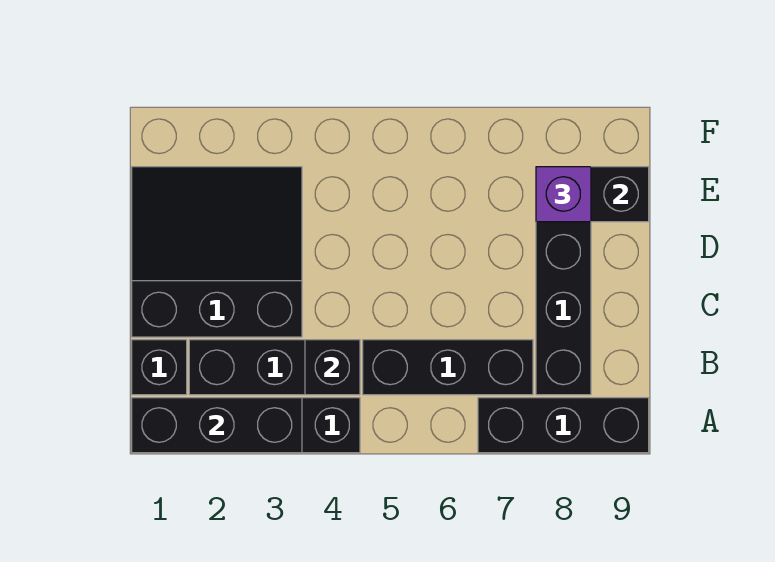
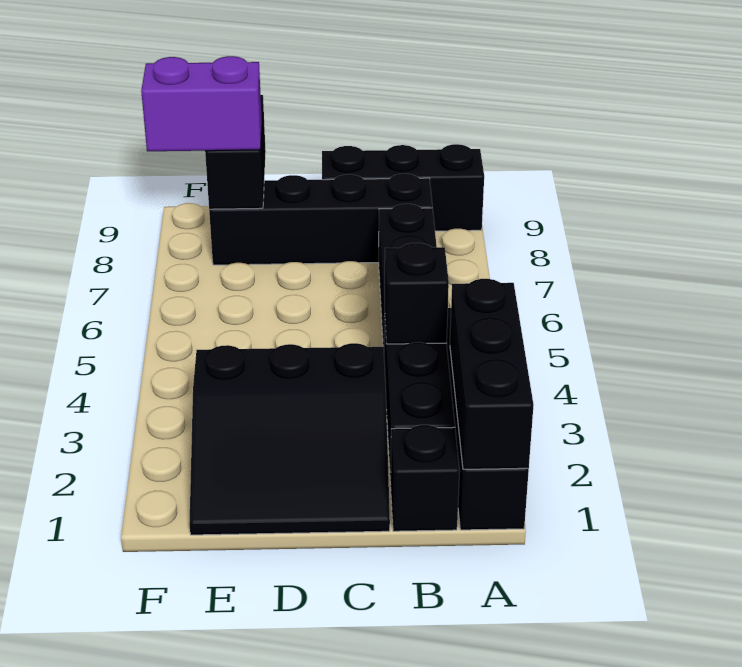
black brick A7:A9 level 1 -> black brick A9:C9 level 1
black slope C1:E3 level 1 top C -> black slope C1:E3 level 1 top 3
purple brick E8 level 3 -> purple brick E8:F8 level 3

